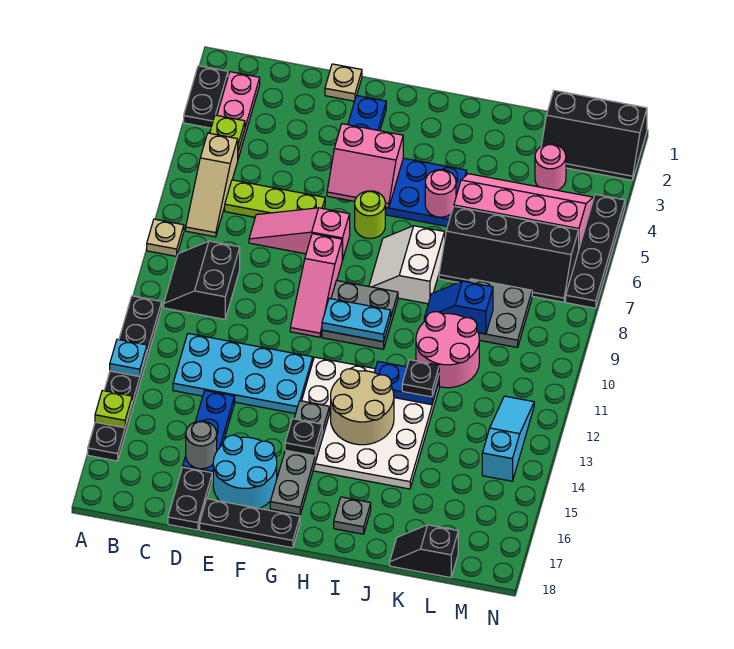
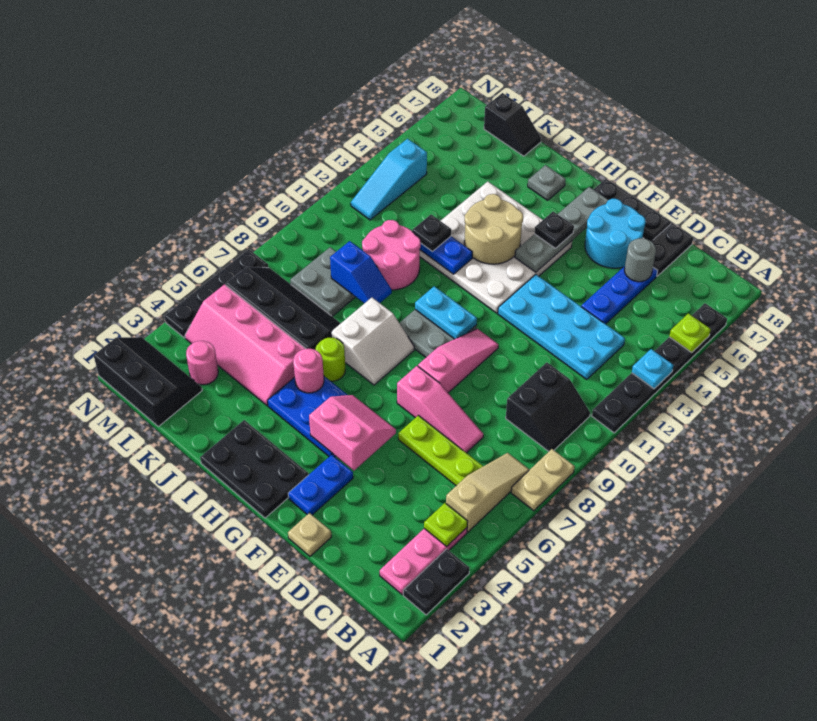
tan plate A8 level 1 -> tan plate A7:A8 level 1
none -> black plate G1:I2 level 1
lime round brick G6 level 1 -> lime round brick I6 level 1

